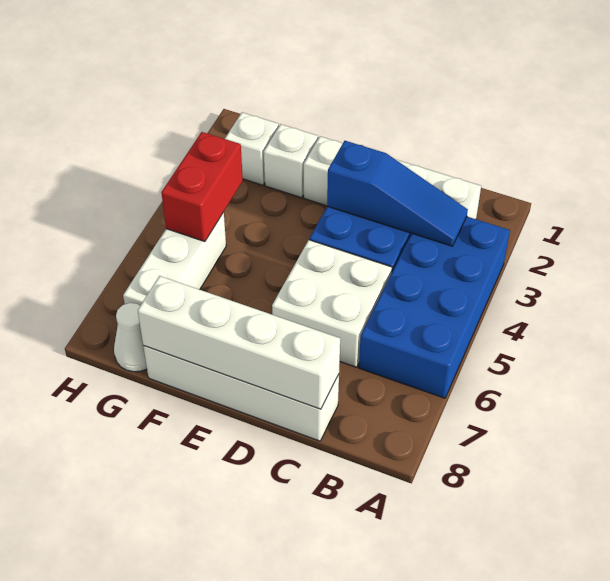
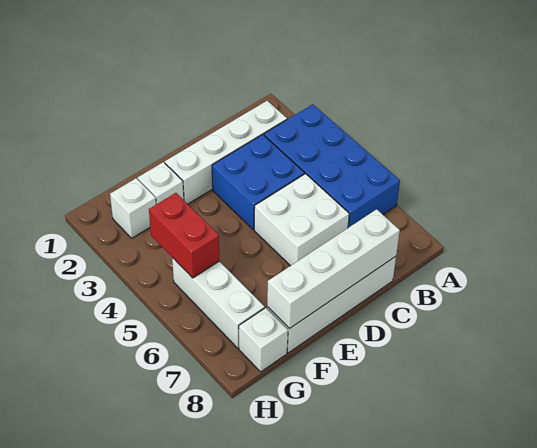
blue slope B3:D3 level 2 top D -> none
white cone G8 level 1 -> white brick G8 level 1

